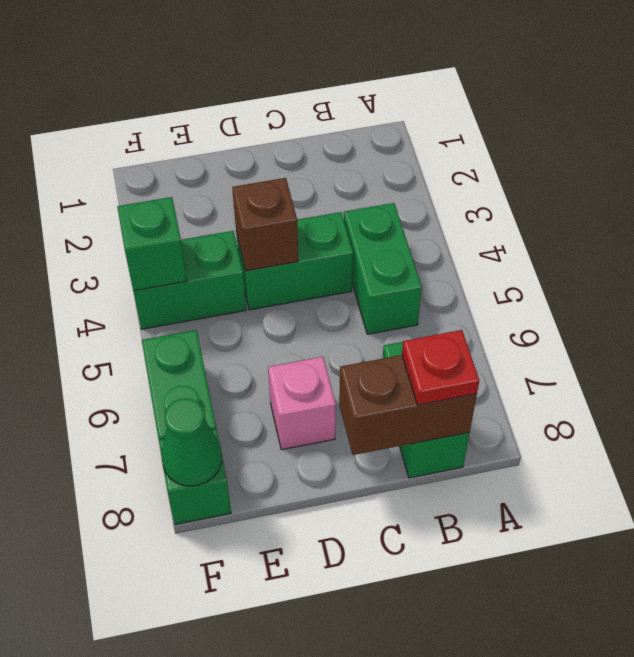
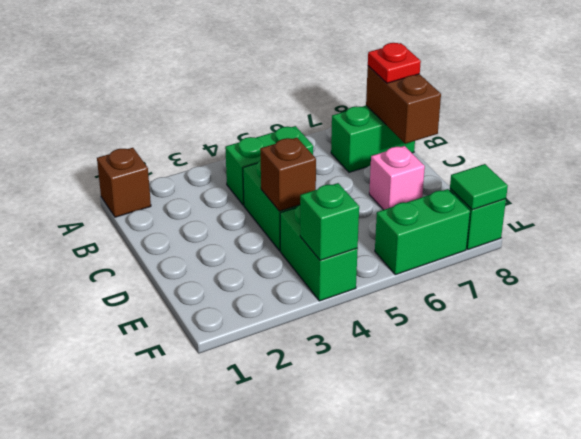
none -> brown brick A1 level 1
green cone F8 level 2 -> green tile F8 level 2

